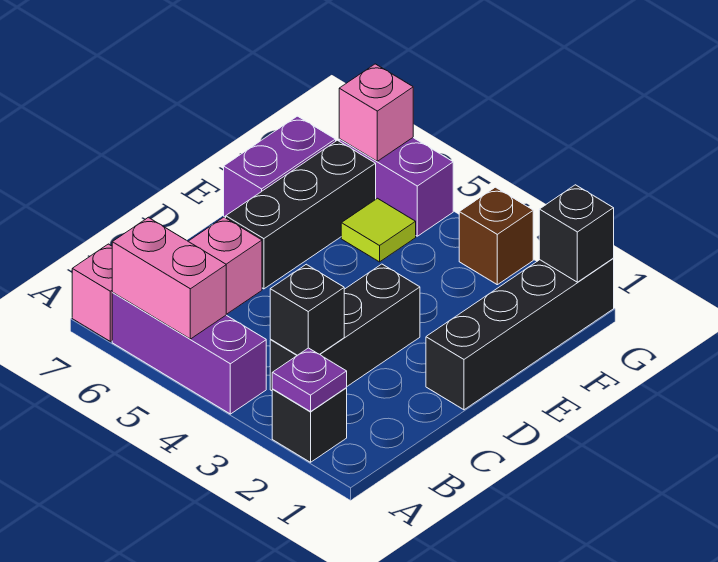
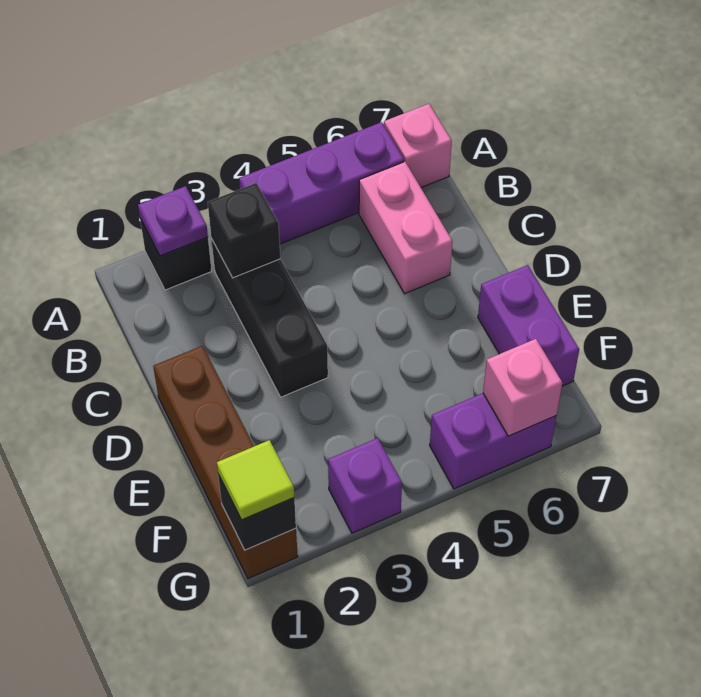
pink brick A5:A6 level 2 -> none
black brick D1:G1 level 1 -> brown brick D1:G1 level 1
black brick D6:F6 level 1 -> none
lime tile F5 level 1 -> lime tile G1 level 3
brown brick G3 level 1 -> purple brick G3 level 1

